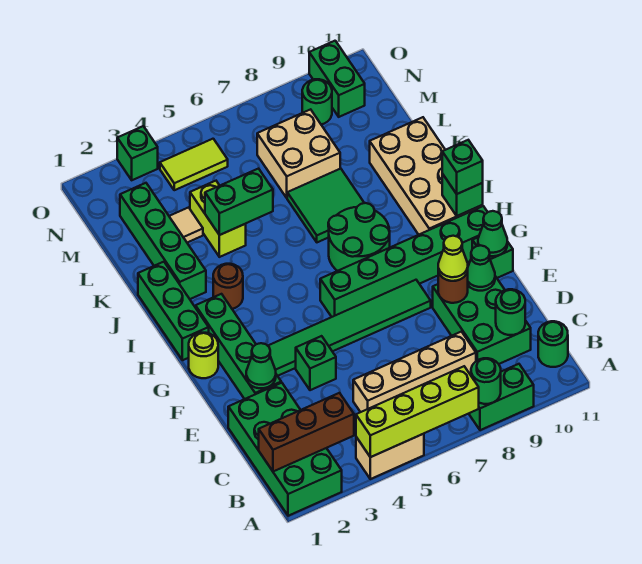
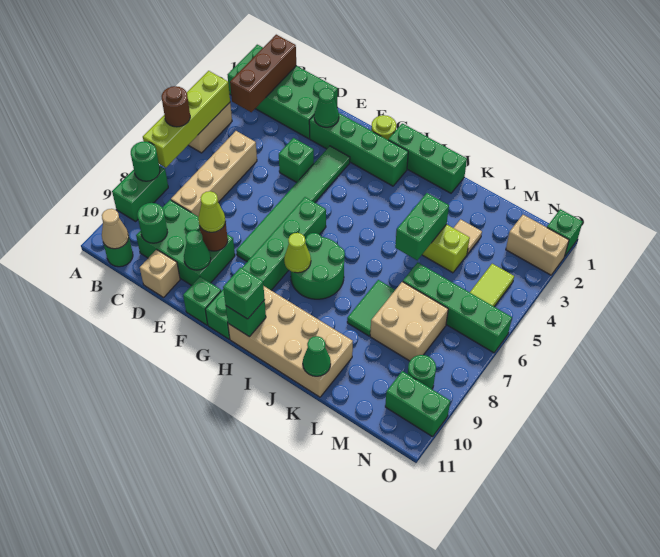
none -> tan cone B11 level 2
none -> tan brick D11 level 1
green cone F11 level 2 -> green cone K11 level 2
none -> lime cone H8 level 2
brown round brick I3 level 1 -> brown round brick A6 level 3
green brick J2:M2 level 1 -> green brick L6:O6 level 1
green tile J7:K8 level 1 -> green tile K7:K8 level 1
none -> tan brick N2:O2 level 1
green brick O3 level 1 -> green brick O1 level 1

